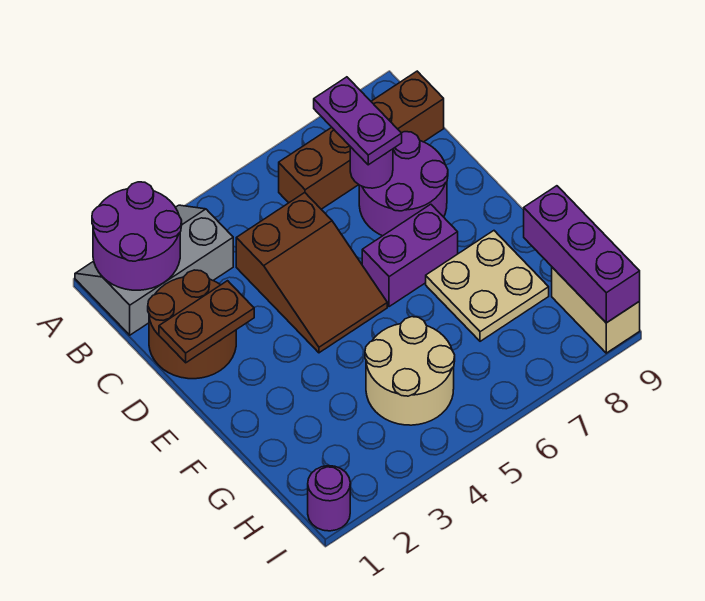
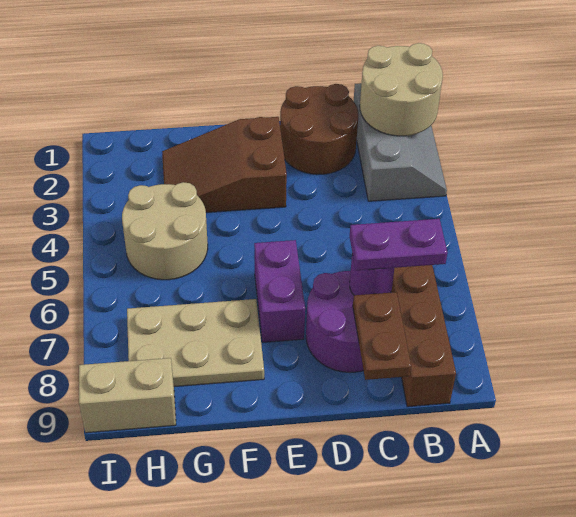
purple round brick A1:B2 level 2 -> tan round brick A1:B2 level 2
brown slope C4:E5 level 1 top C -> brown slope E2:G3 level 1 top E
brown plate D1:D2 level 2 -> brown plate C8:C9 level 2
tan plate F7:G8 level 1 -> tan plate F7:H8 level 1
purple brick G9:I9 level 2 -> none
purple round brick I1 level 1 -> none

